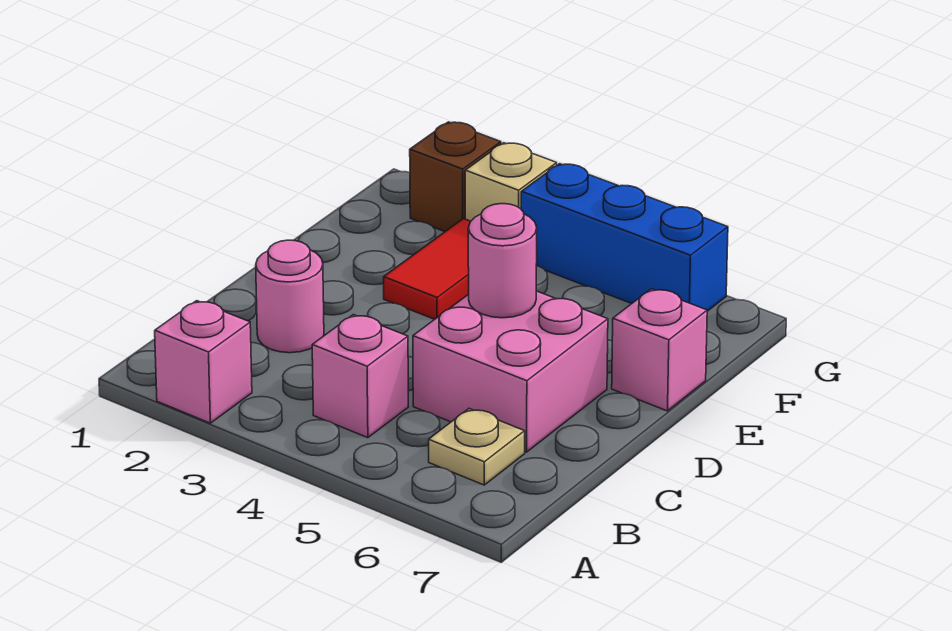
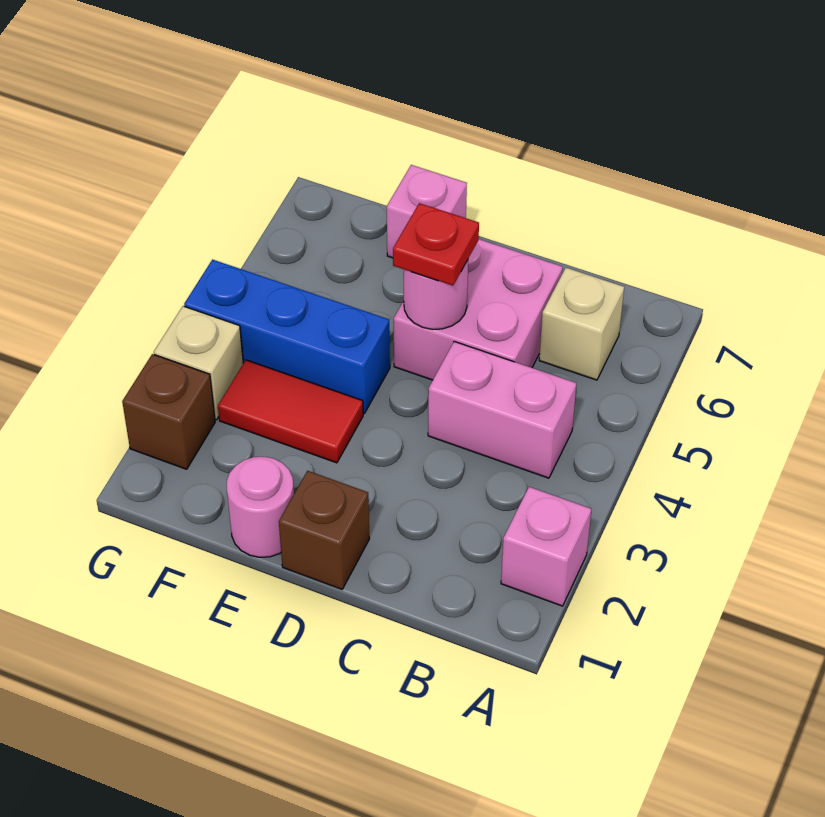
pink brick B4 level 1 -> pink brick B4:C4 level 1
tan plate B6 level 1 -> tan brick B6 level 1
pink round brick C2 level 1 -> pink round brick E1 level 1
none -> brown brick D1 level 1
none -> red plate D5 level 3
blue brick G4:G6 level 1 -> blue brick E4:G4 level 1

